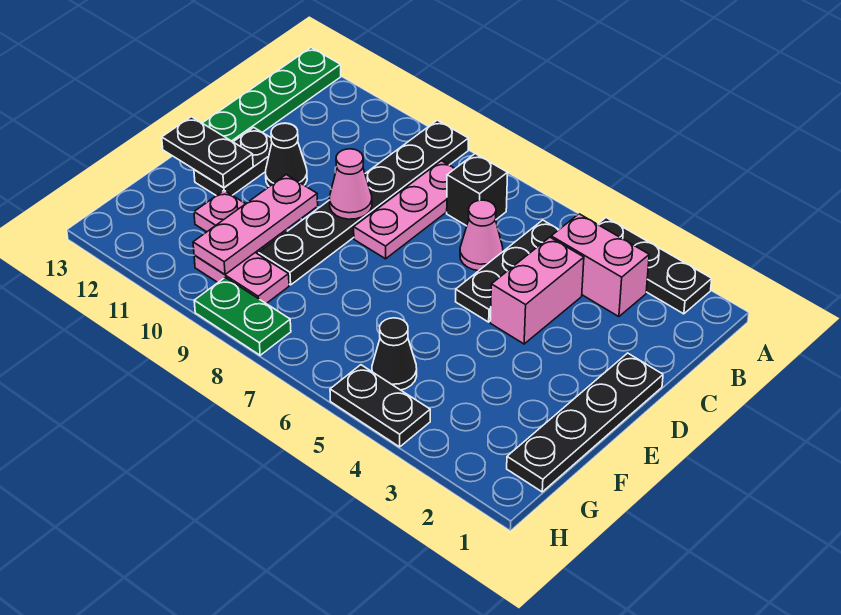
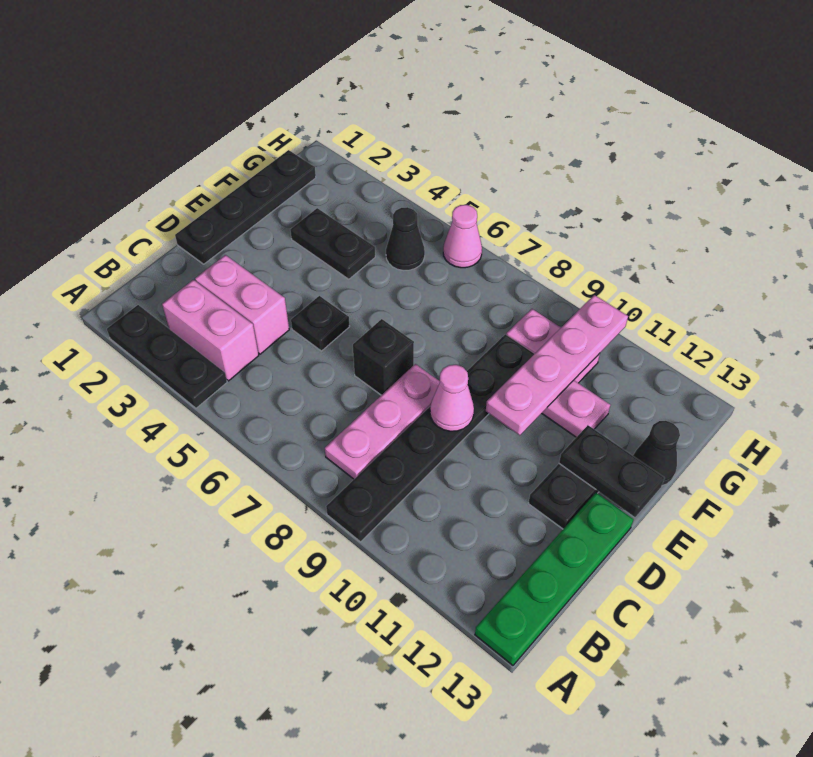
black plate B5:D5 level 1 -> black plate D5 level 1
black brick B7 level 1 -> black brick D7 level 1
pink brick C4:D4 level 1 -> pink brick C3:C4 level 1
pink cone C6 level 1 -> pink cone H6 level 1
black cone D11 level 1 -> black cone F13 level 1
pink plate E10:G10 level 2 -> pink plate E10:H10 level 2
black plate H4:H5 level 1 -> black plate F3:F4 level 1
green plate H8:H9 level 1 -> none

